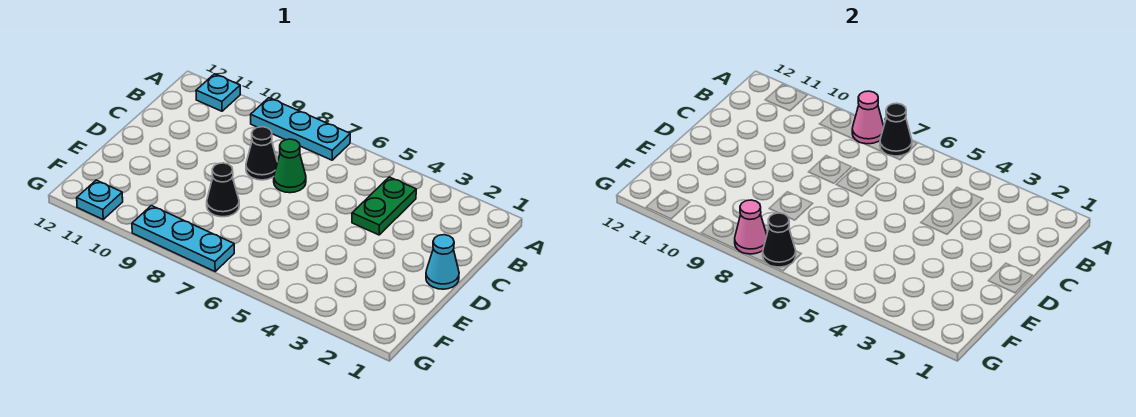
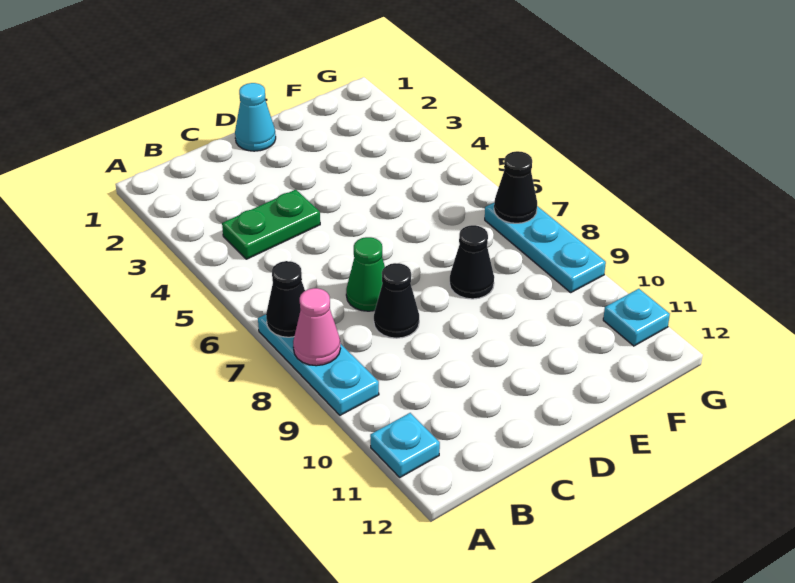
pink cone G8 level 2 -> none

